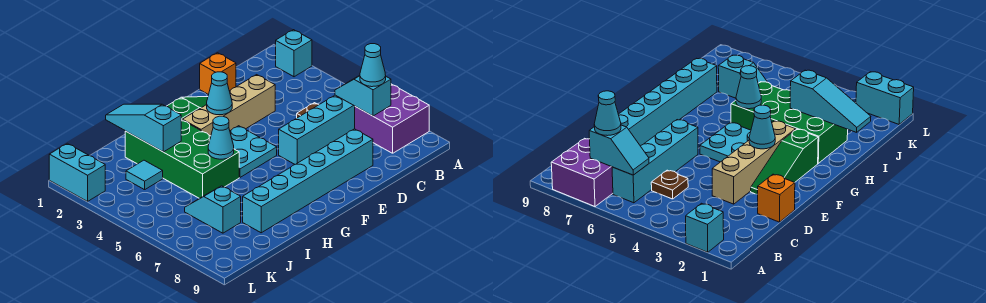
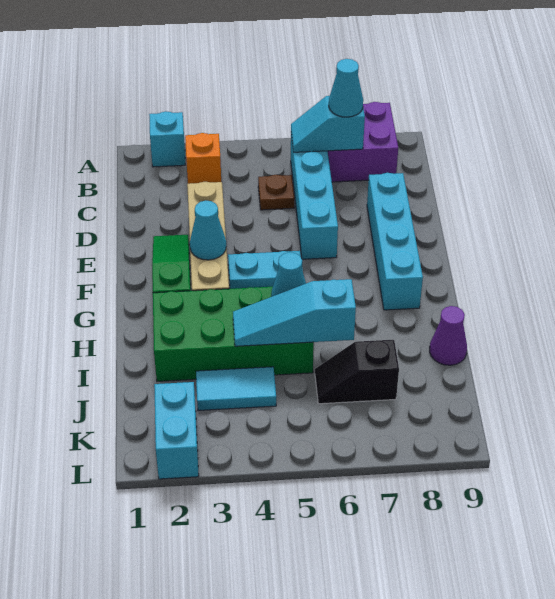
orange brick D1 level 1 -> orange brick B3 level 1
cyan brick D8:I8 level 1 -> cyan brick D8:G8 level 1
cyan plate F4:G5 level 1 -> cyan plate F4:F5 level 1
cyan slope I1:I3 level 2 top 3 -> cyan slope I4:I6 level 2 top 6
none -> purple cone I9 level 1
cyan tile J3 level 1 -> cyan tile J3:J4 level 1
cyan slope J6:J7 level 1 top 7 -> black slope J6:J7 level 1 top 7
cyan brick L1:L2 level 1 -> cyan brick K2:L2 level 1

